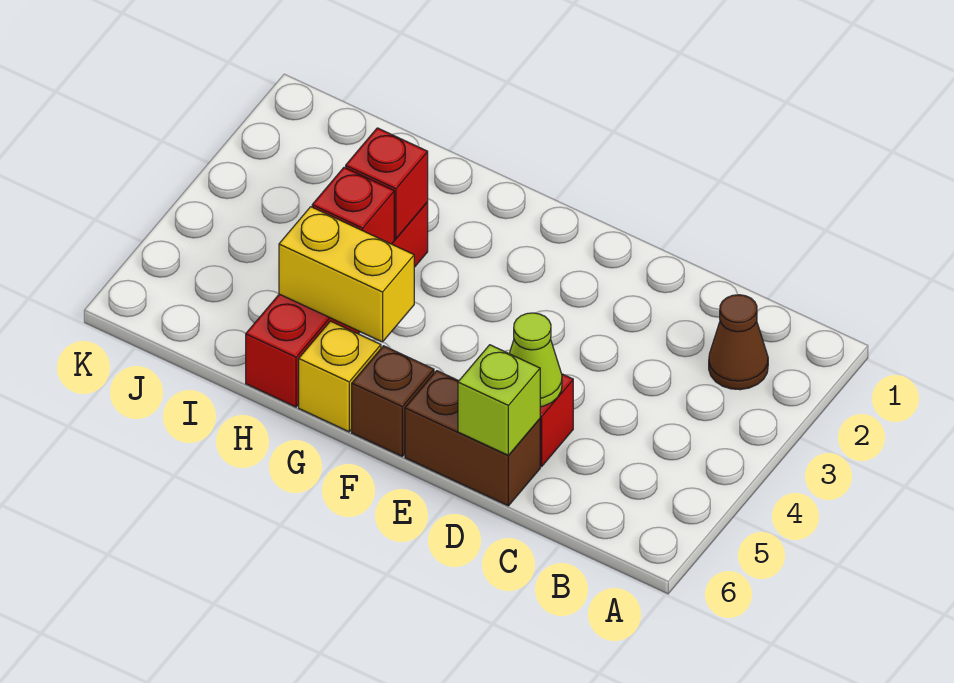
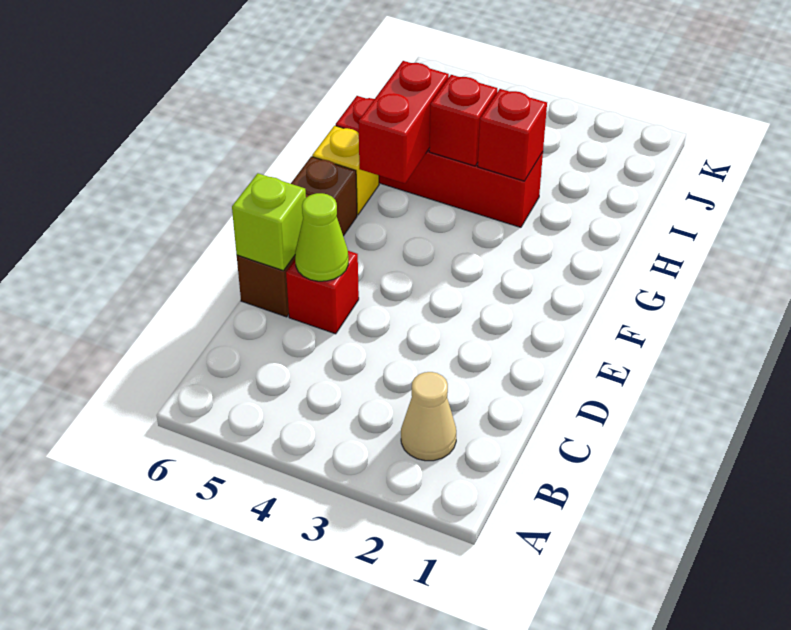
brown cone B2 level 1 -> tan cone B2 level 1
yellow brick G5:H5 level 2 -> red brick G5:H5 level 2

